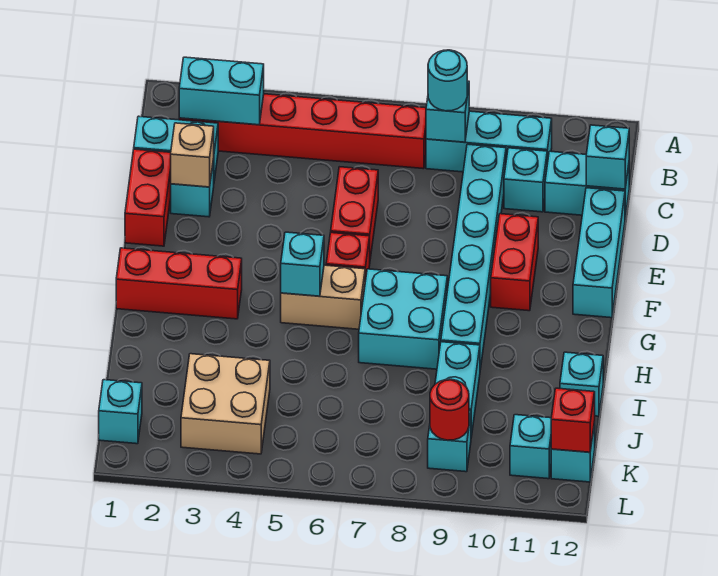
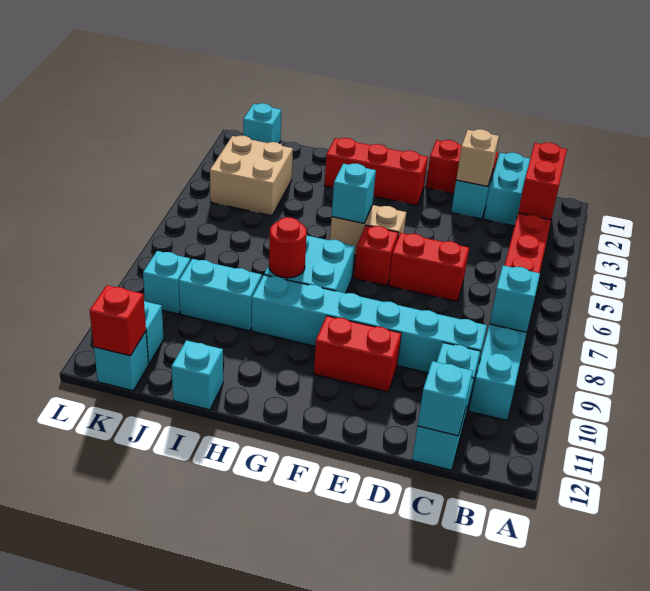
cyan brick B2:B3 level 2 -> red brick B2:B3 level 2
cyan round brick B8 level 3 -> none
cyan brick D12:F12 level 1 -> none
red brick G1:G3 level 1 -> red brick F2:H2 level 1
tan brick G5:G6 level 1 -> tan brick F5:G5 level 1
red round brick K9 level 2 -> red round brick H8 level 2

